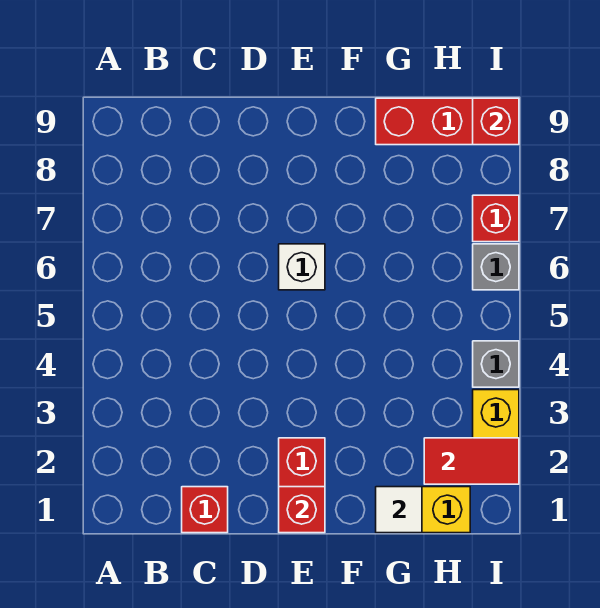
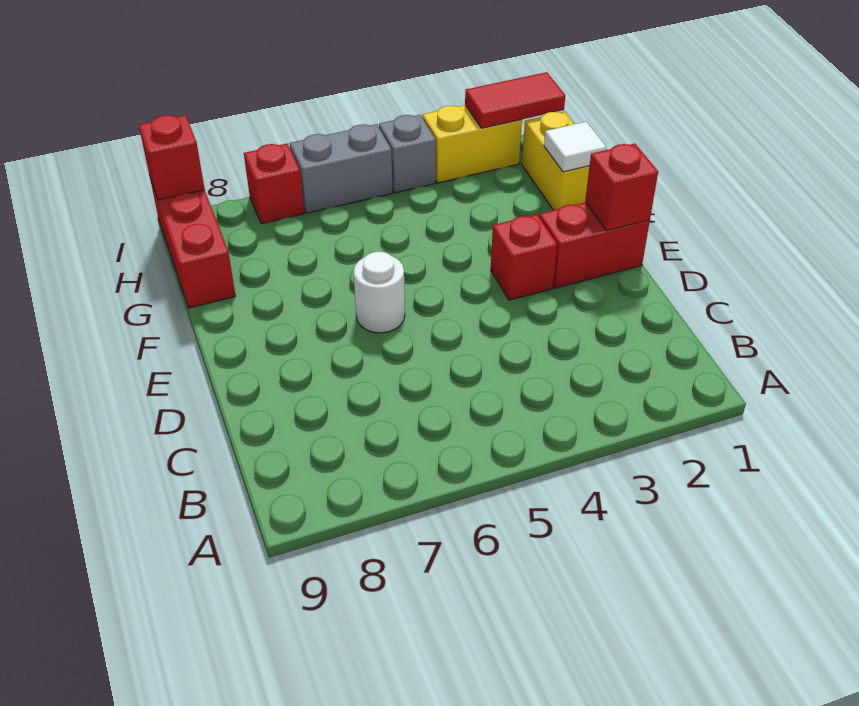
red brick C1 level 1 -> red brick E3 level 1
white brick E6 level 1 -> white round brick E6 level 1
red tile H2:I2 level 2 -> red tile I1:I2 level 2
grey brick I6 level 1 -> grey brick I5:I6 level 1

